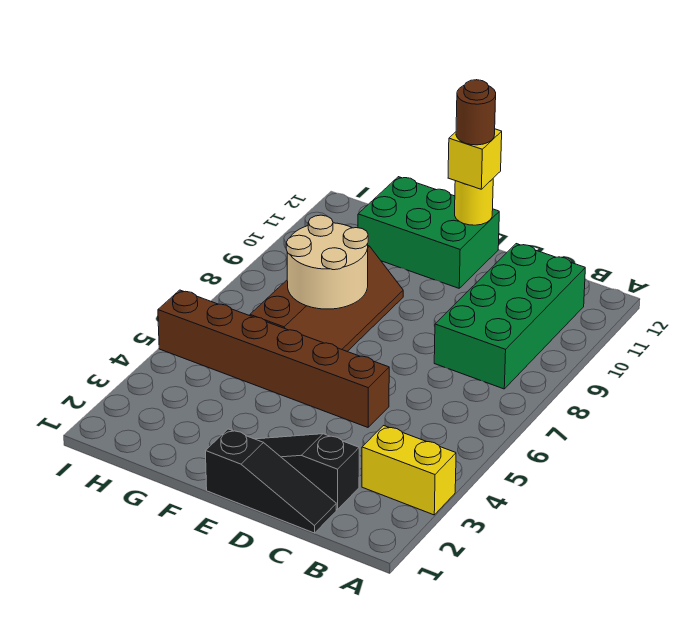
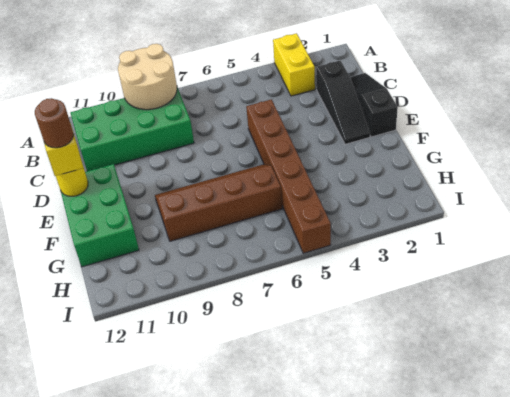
tan round brick F7:G8 level 2 -> tan round brick A8:B9 level 2

